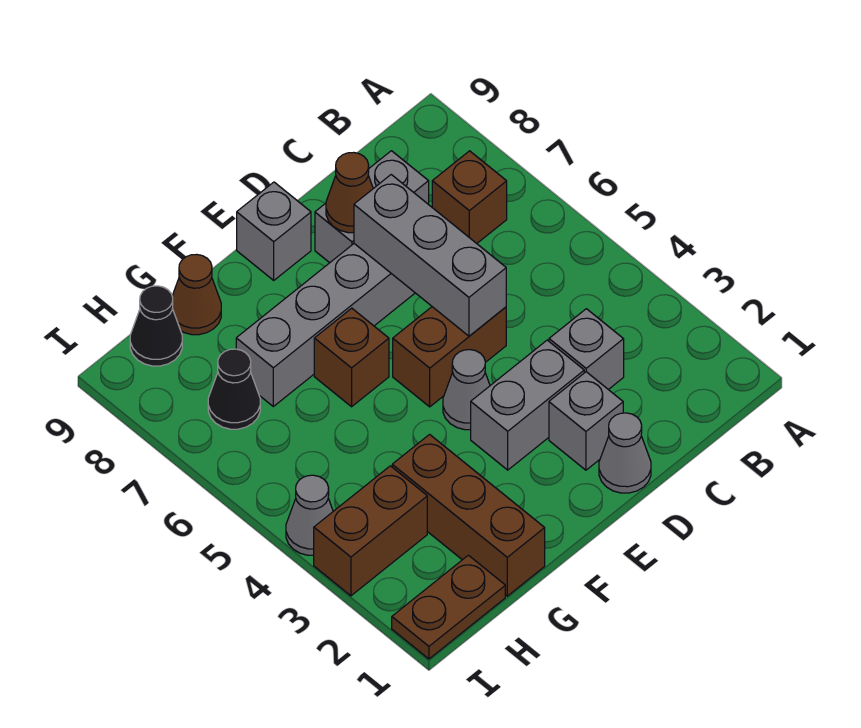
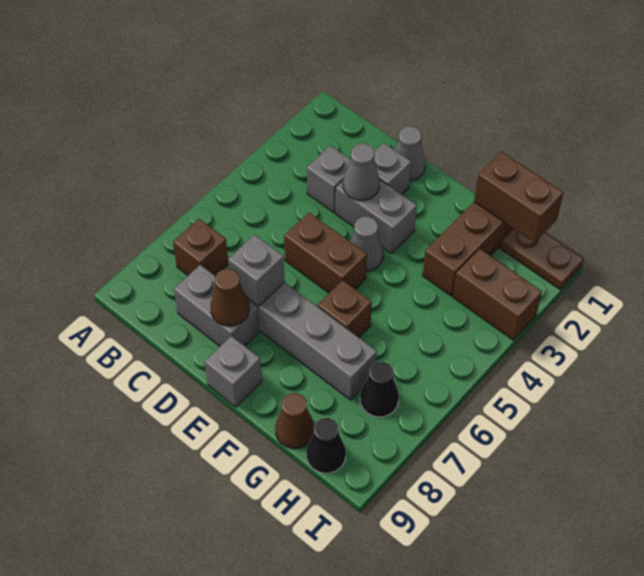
grey brick D5:D7 level 2 -> grey brick D7 level 2
none -> brown brick G1:H1 level 2
grey cone I4 level 1 -> grey cone D3 level 2

